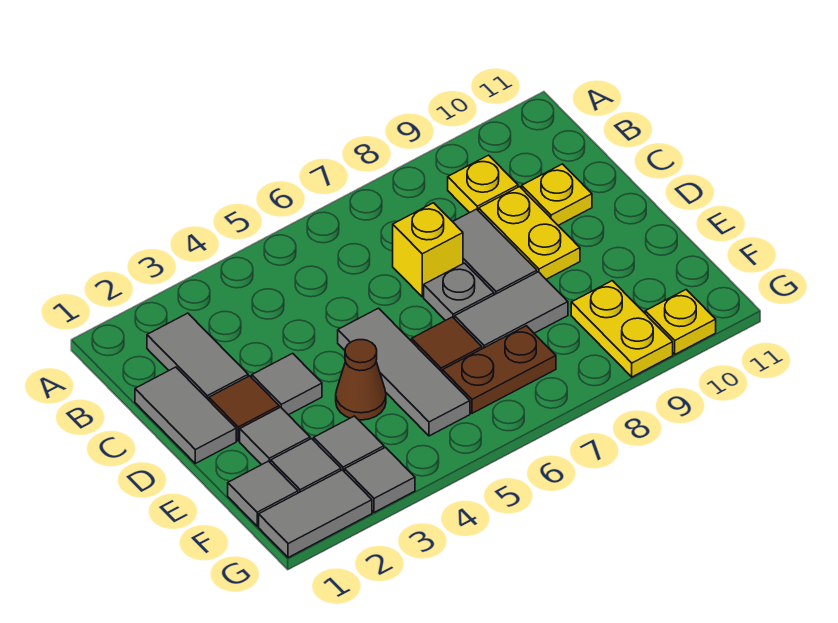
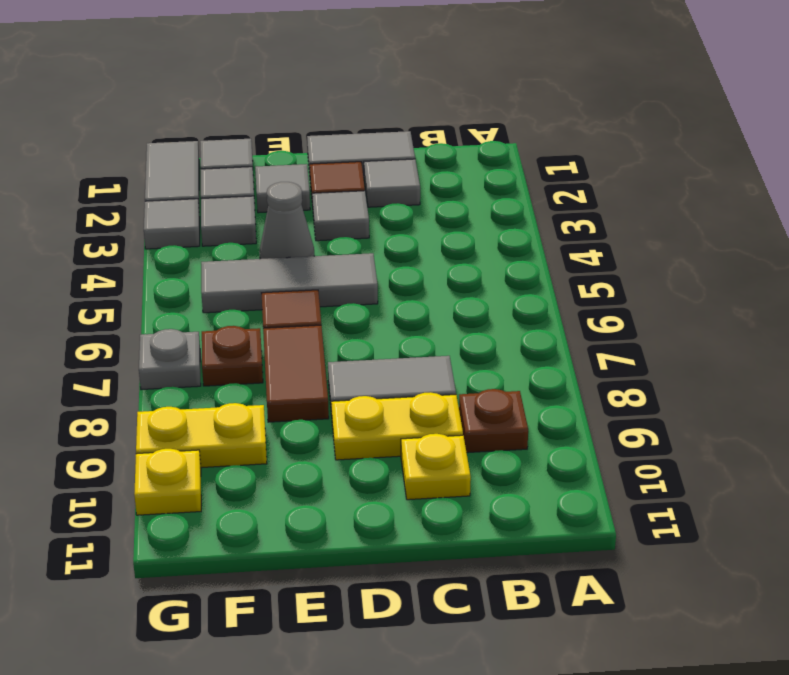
grey tile B2:C2 level 1 -> grey tile C2 level 1
yellow plate B9 level 1 -> brown plate B9 level 1
yellow brick C7 level 1 -> none
grey plate D7 level 1 -> grey plate G7 level 1
brown cone E4 level 1 -> grey cone E4 level 1
grey tile E7:E8 level 1 -> brown tile E7:E8 level 1
brown plate F6:F7 level 1 -> brown plate F7 level 1

